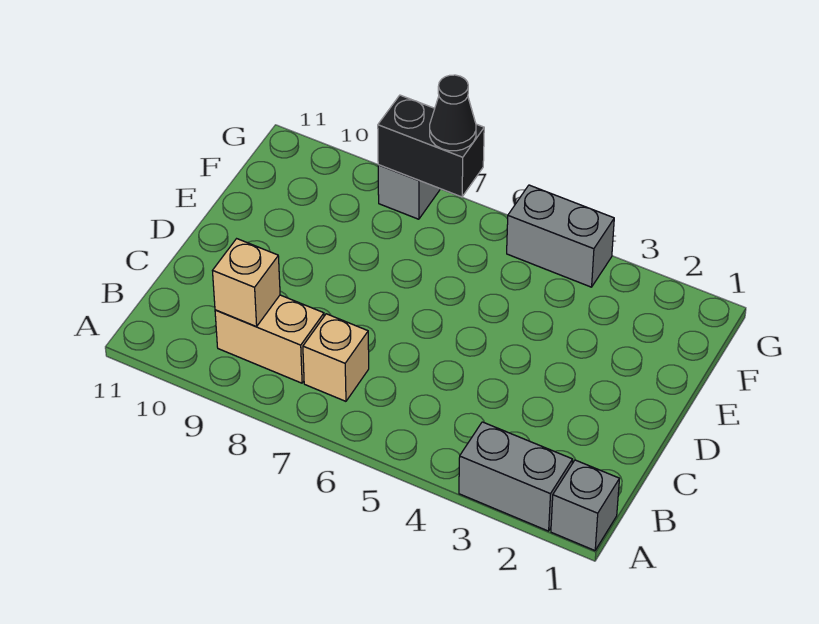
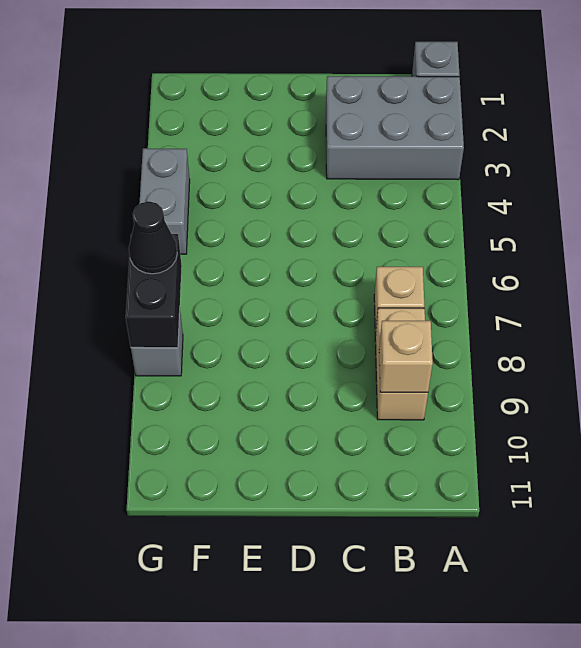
grey brick A2:A3 level 1 -> grey brick A2:C3 level 1

